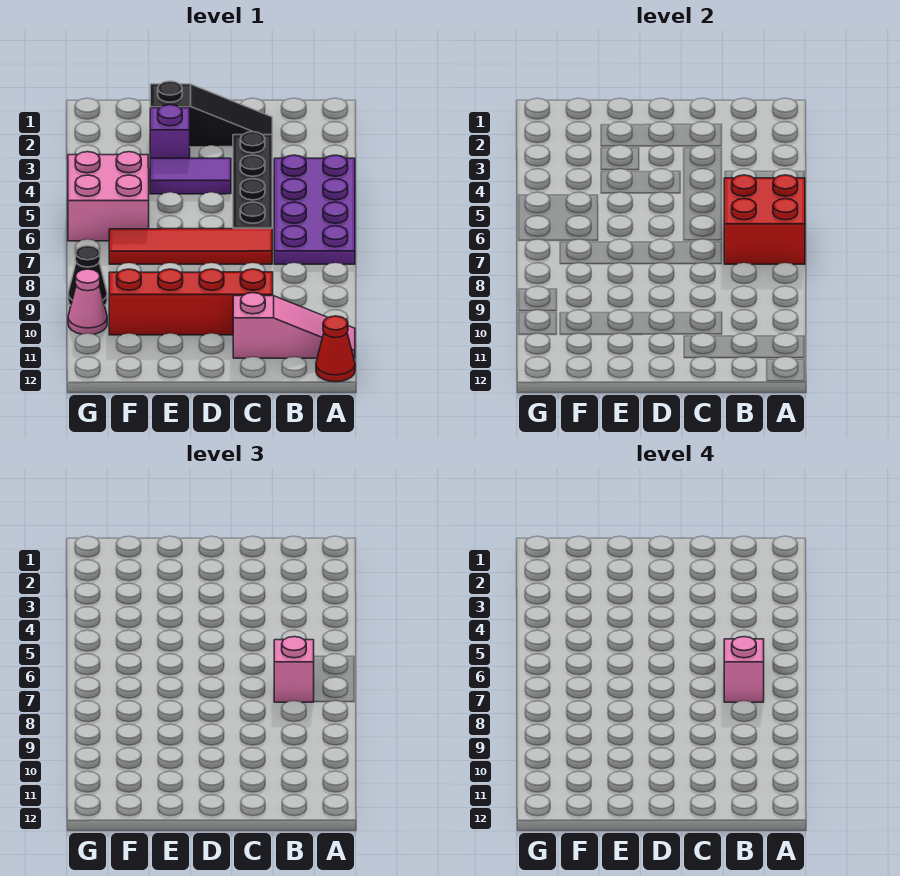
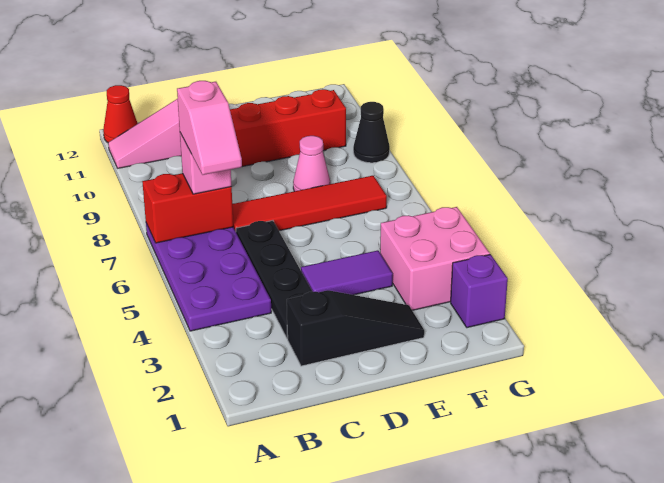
red brick A6:B7 level 2 -> red brick A7:B7 level 2
black slope C2:E2 level 1 top E -> black slope C2:E2 level 1 top C
purple brick E3 level 1 -> purple brick G2 level 1
pink brick F5:G6 level 1 -> pink brick F3:G4 level 1
pink cone G10 level 1 -> pink cone E8 level 1

